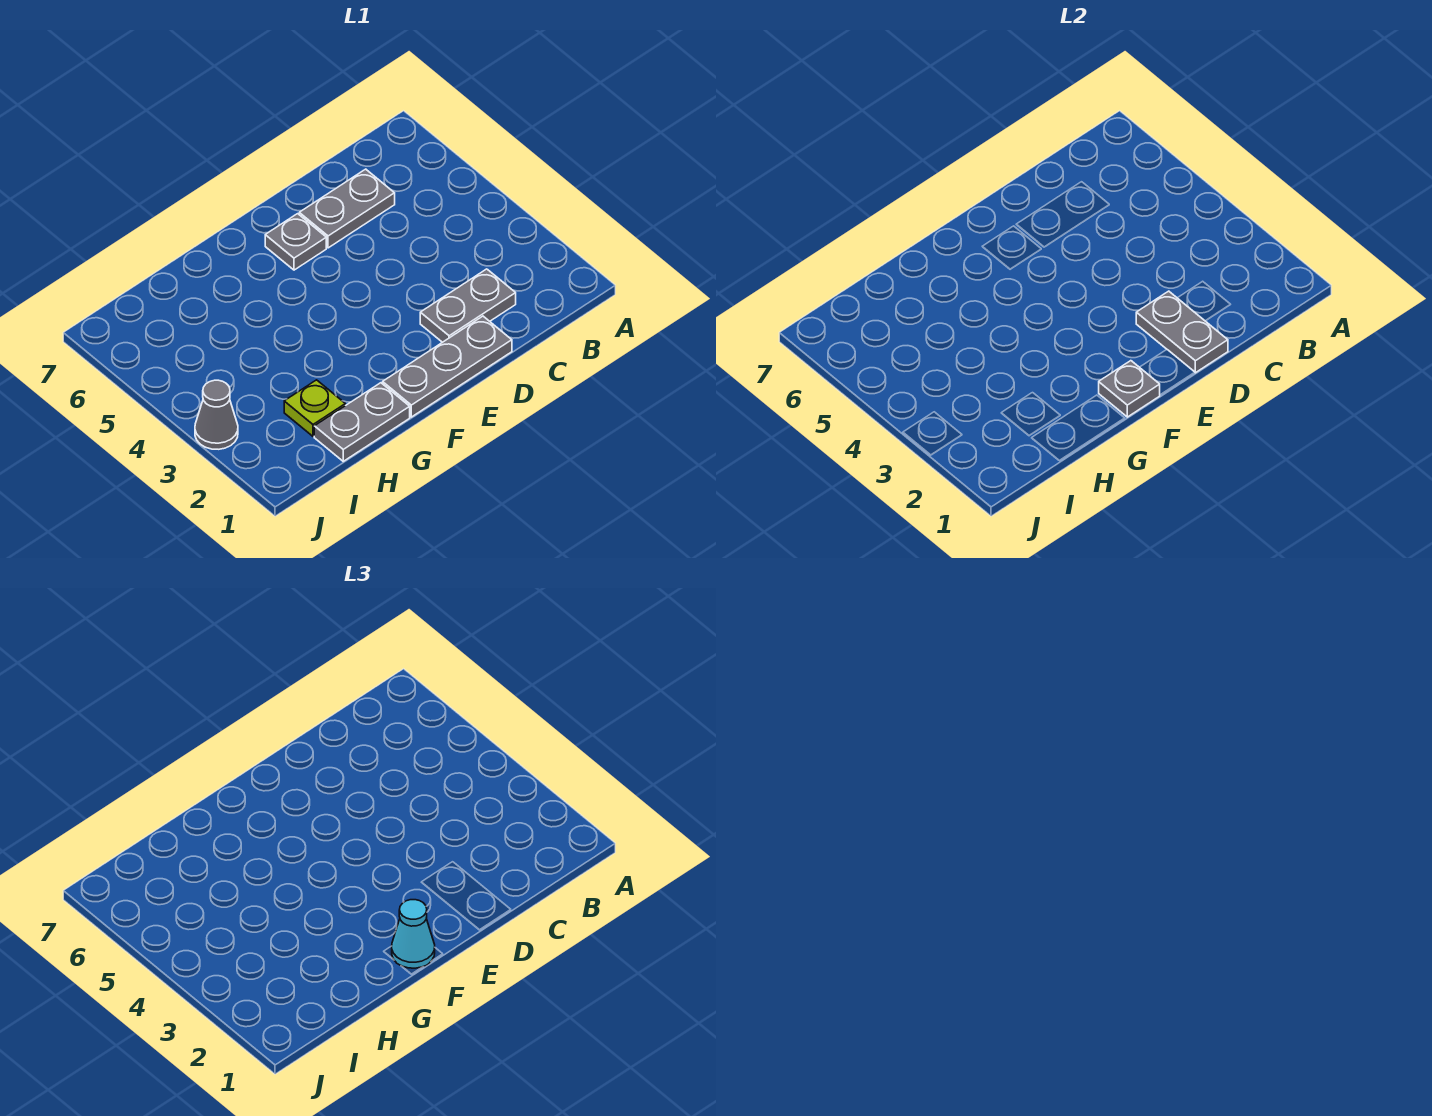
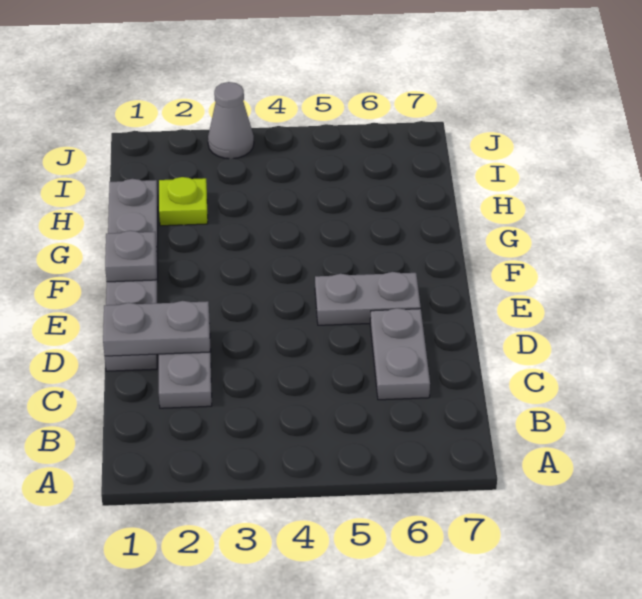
grey plate E6 level 1 -> grey plate E5:E6 level 1
cyan cone F1 level 3 -> none

